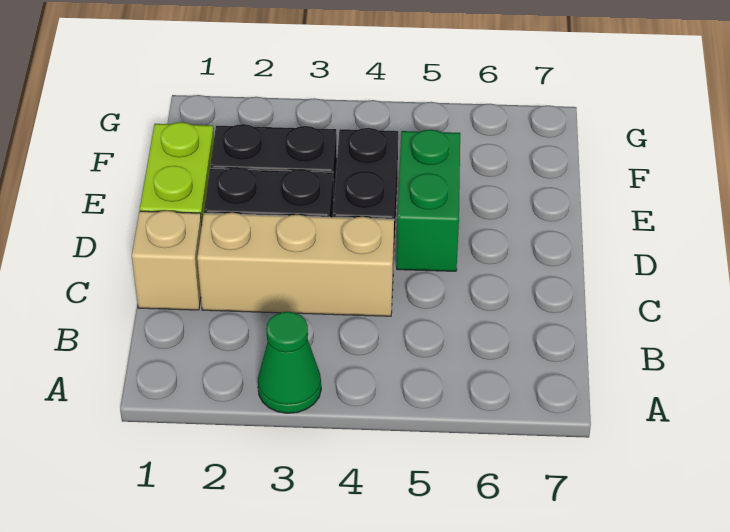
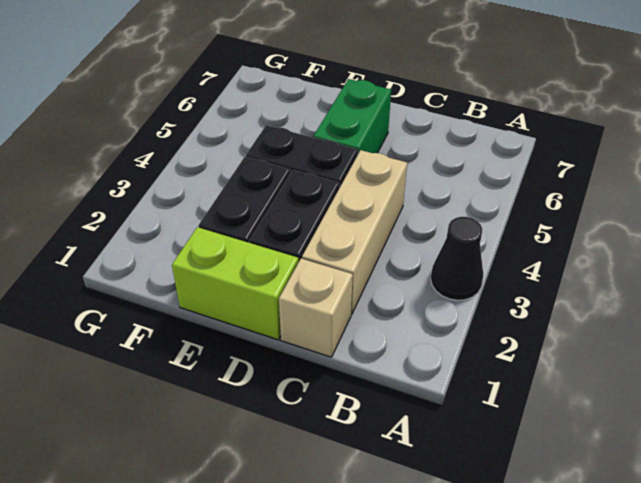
green cone A3 level 1 -> black cone A3 level 1
green brick D5:E5 level 1 -> green brick D5:D6 level 1

